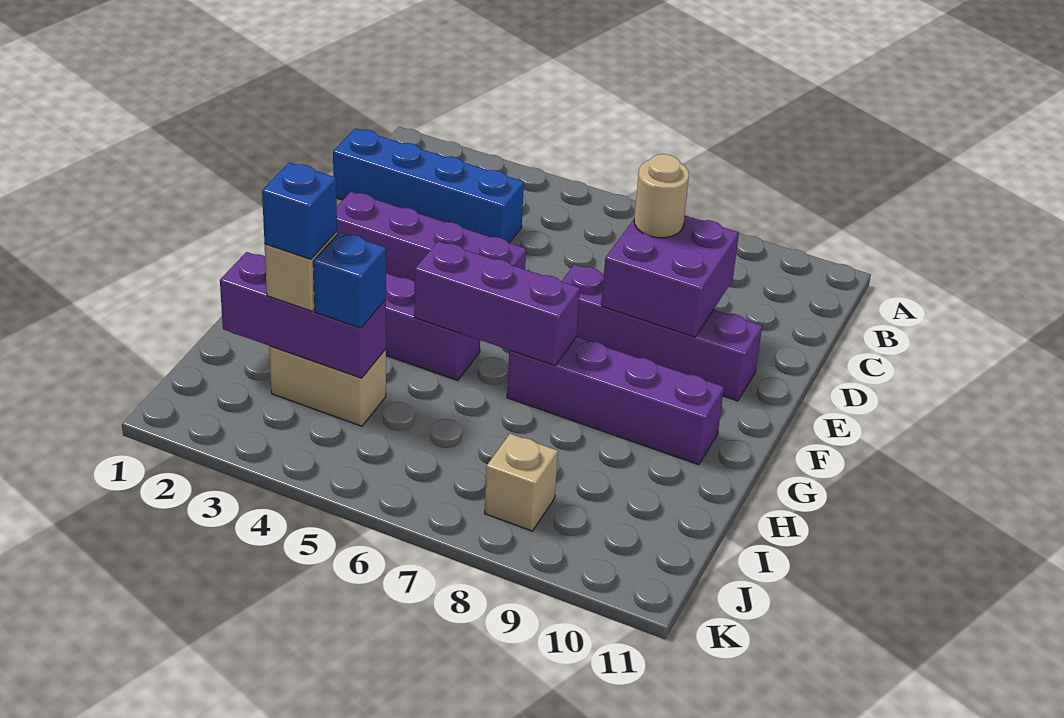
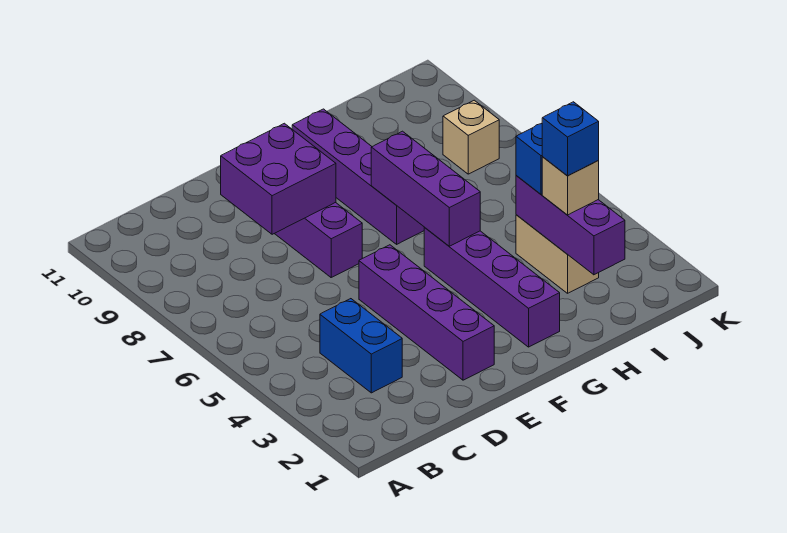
blue brick C1:C4 level 1 -> blue brick C3:C4 level 1
tan round brick D8 level 3 -> none

